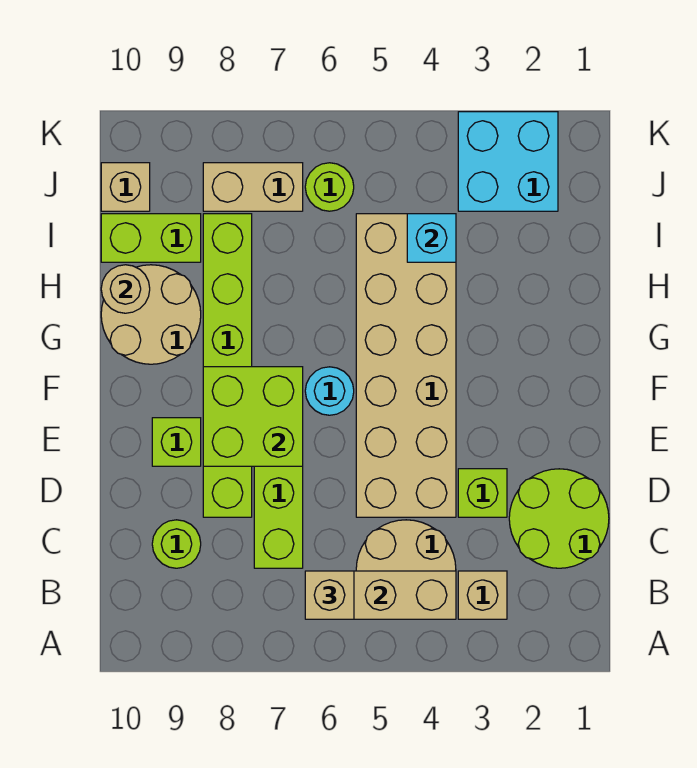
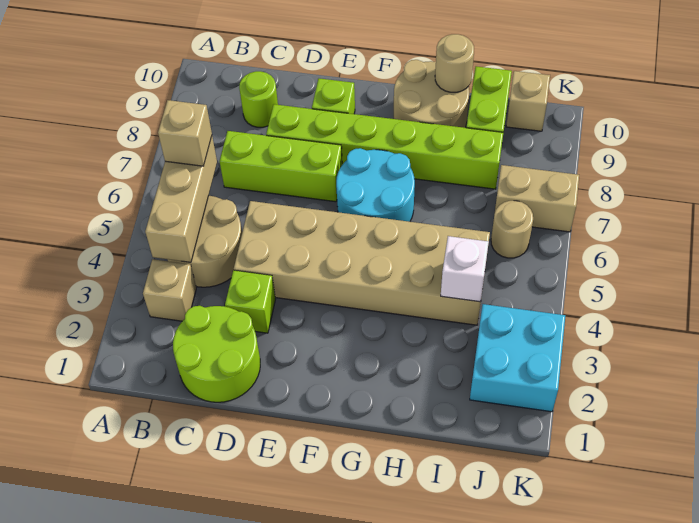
lime brick E7:F8 level 2 -> none
cyan round brick F6 level 1 -> cyan round brick F6:G7 level 1
cyan brick I4 level 2 -> white brick I4 level 2
lime round brick J6 level 1 -> tan round brick J6 level 1
tan brick J7:J8 level 1 -> tan brick J7:K7 level 1

